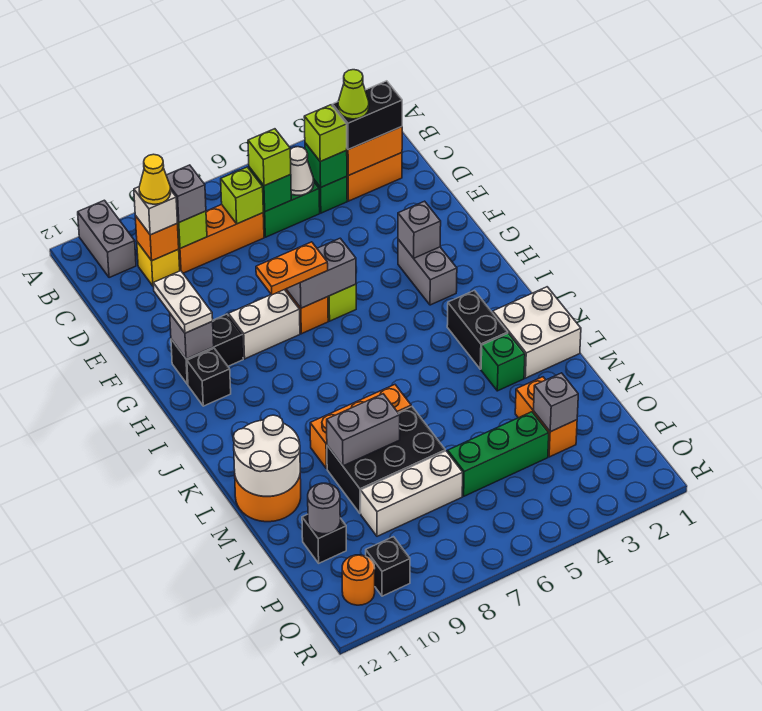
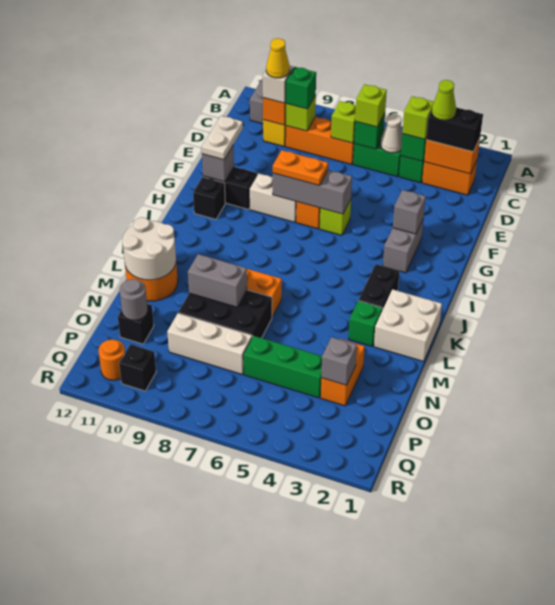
grey brick C9 level 3 -> green brick C9 level 3
grey brick G6:G7 level 2 -> grey brick G6:G8 level 2

